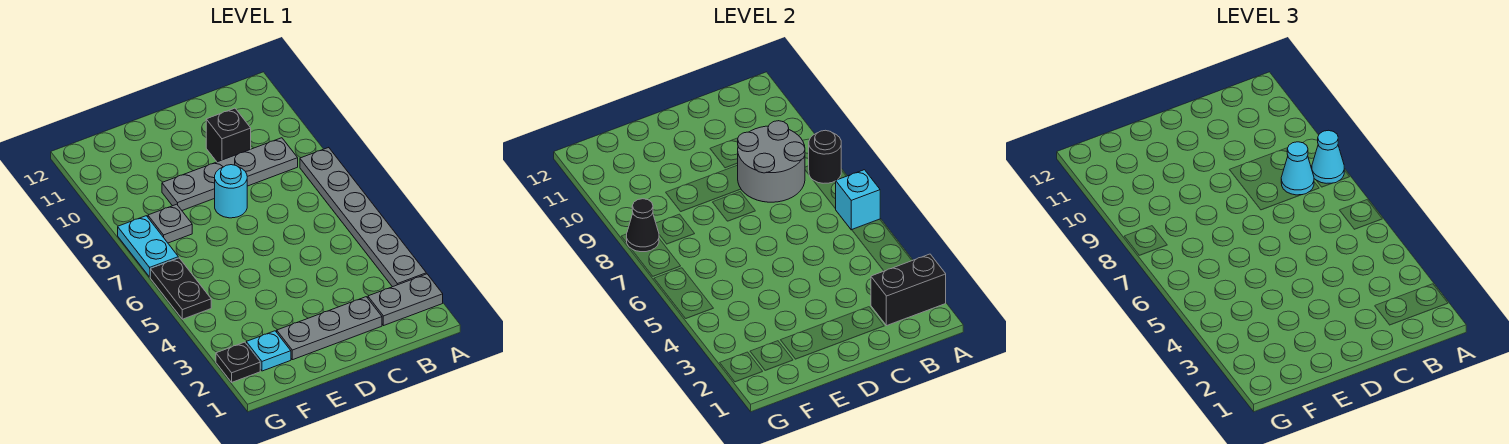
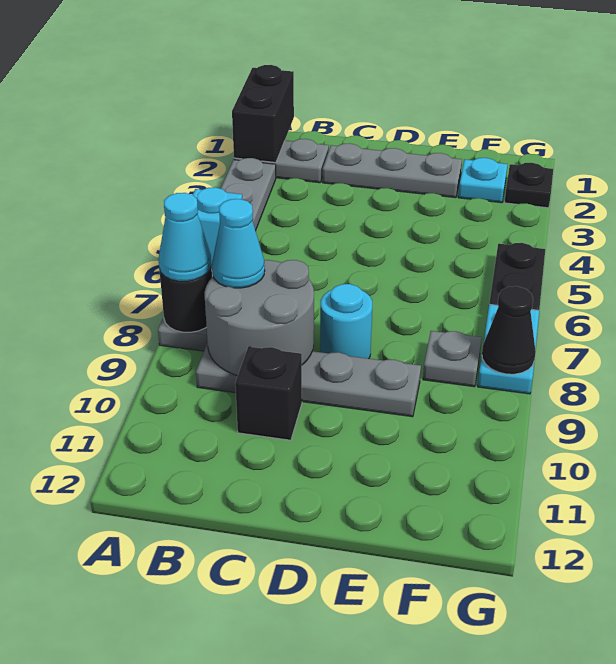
black brick A2:B2 level 2 -> black brick A1:A2 level 2

